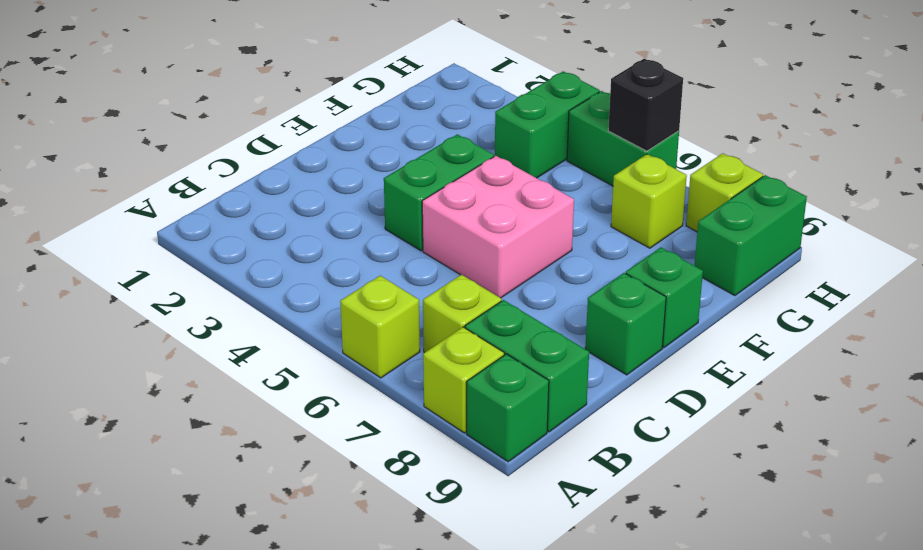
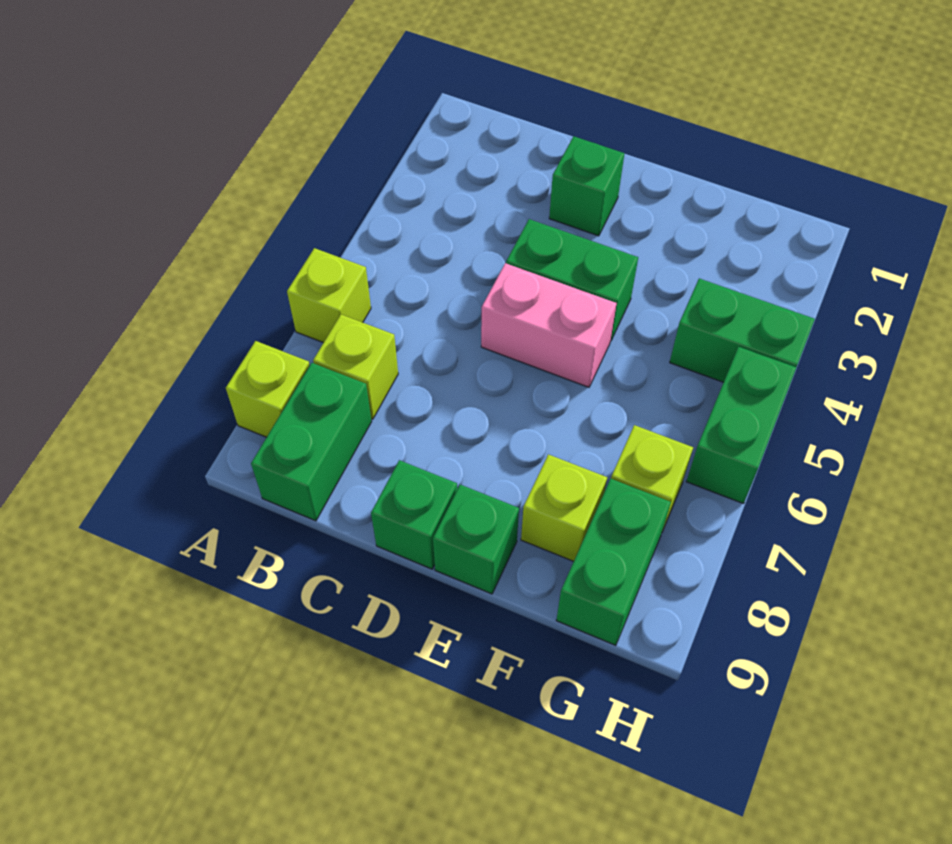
green brick A9 level 1 -> green brick D2 level 1
pink brick D5:E6 level 1 -> pink brick D5:E5 level 1
green brick G9:H9 level 1 -> green brick G8:G9 level 1
black brick H6 level 2 -> none
lime brick H8 level 1 -> lime brick F8 level 1

